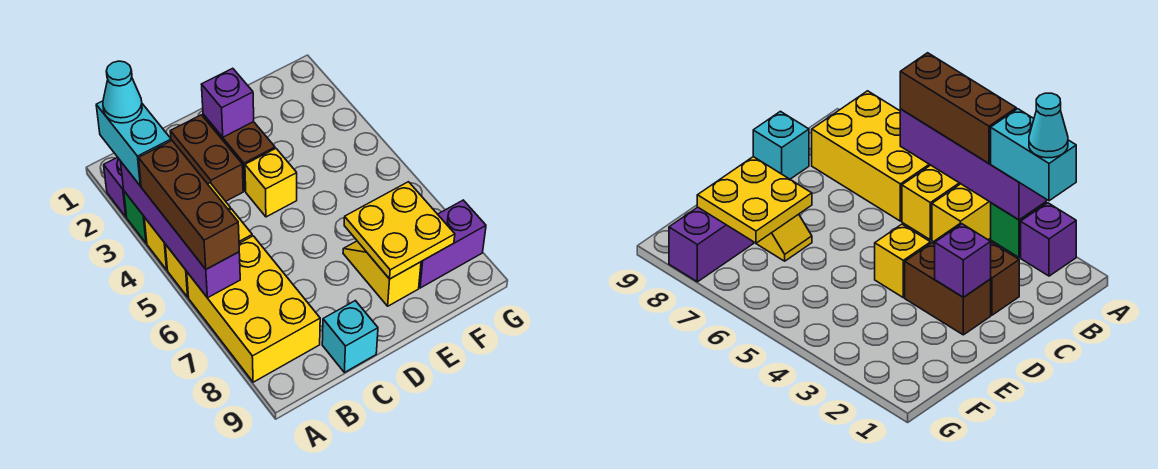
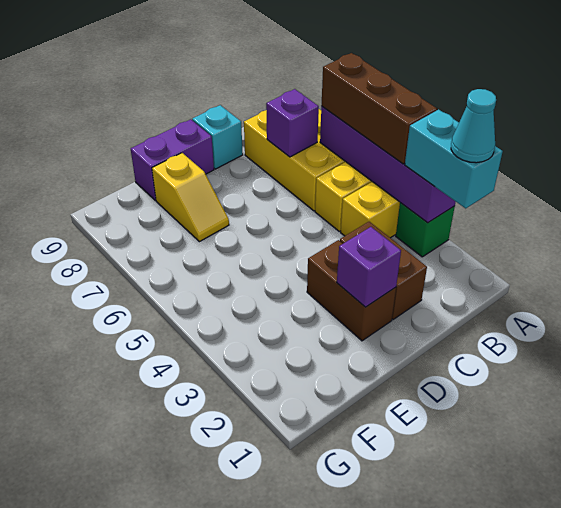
purple brick A2 level 1 -> purple brick B7 level 2
yellow brick D4 level 1 -> none
yellow plate E7:F8 level 2 -> none
purple brick F8:G8 level 1 -> purple brick D9:E9 level 1

